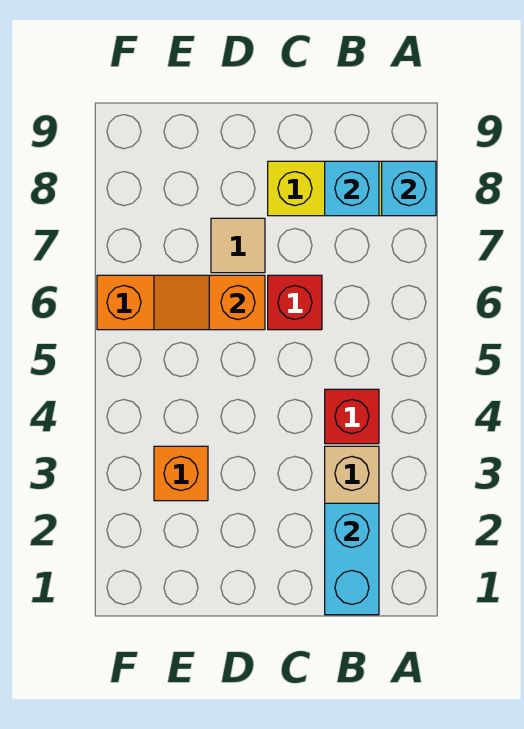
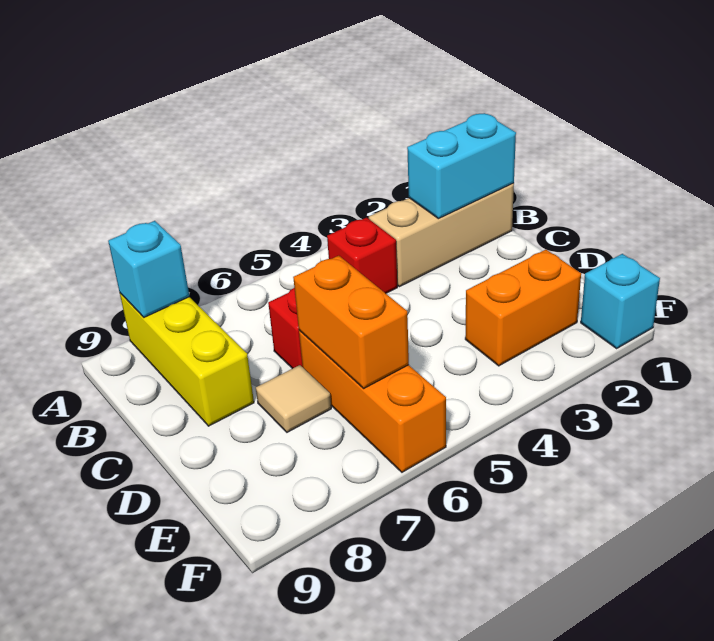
cyan brick B8 level 2 -> cyan brick F1 level 1
orange slope D6:E6 level 2 top D -> orange brick D6:E6 level 2
orange brick E3 level 1 -> orange brick E2:E3 level 1

